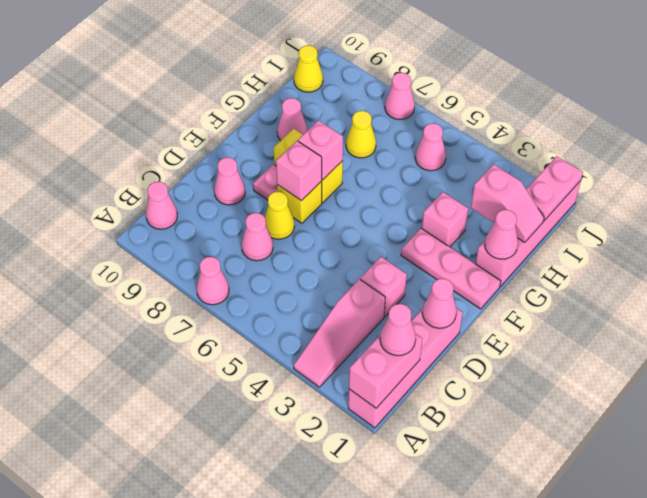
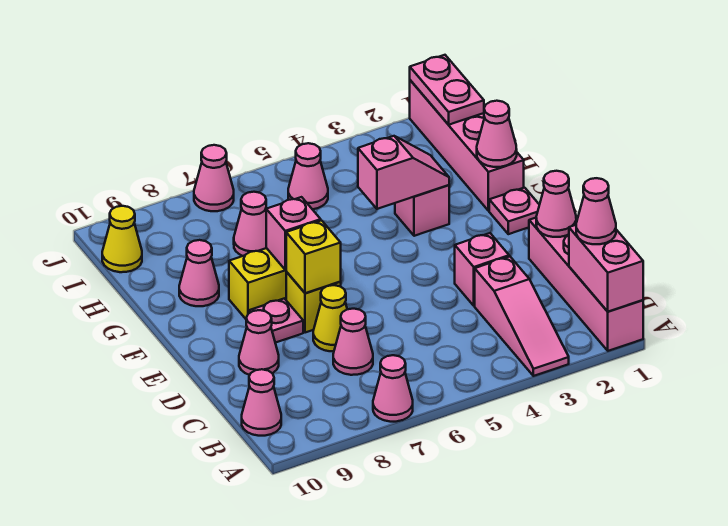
pink brick E7 level 2 -> yellow brick E7 level 2
pink plate F1:F3 level 1 -> pink plate F1 level 1
pink slope H1:H2 level 2 top 2 -> pink slope G3:G4 level 2 top 4
yellow cone H7 level 1 -> pink cone H7 level 1

